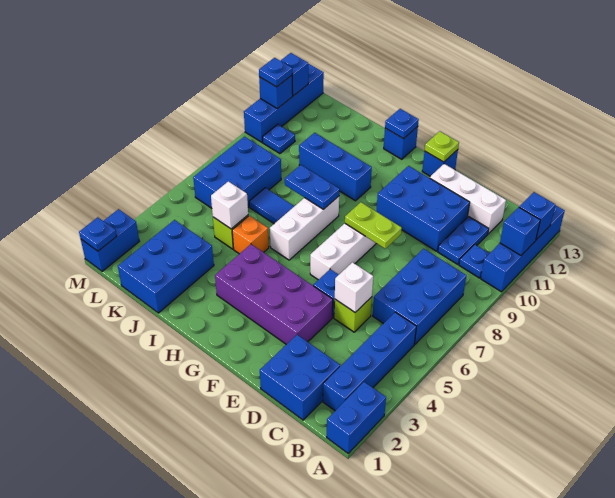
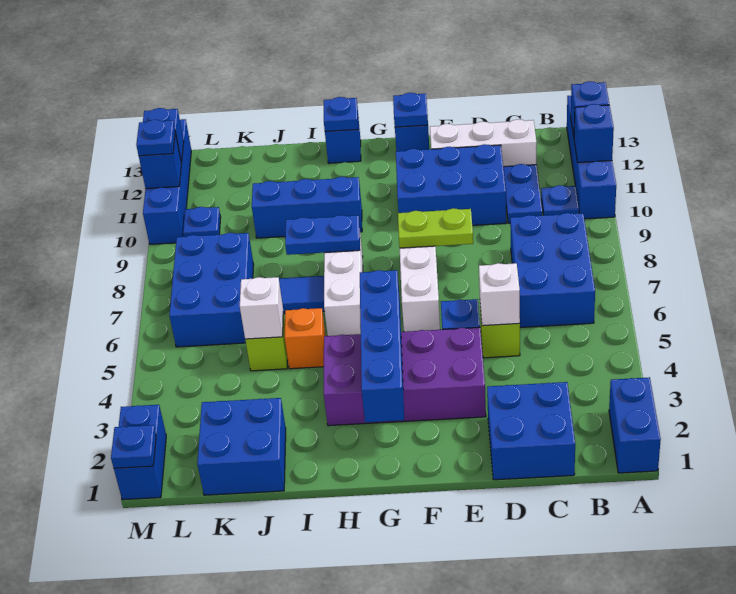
blue brick B2:B5 level 1 -> blue brick G2:G5 level 2
lime plate F13 level 2 -> blue plate F13 level 2
blue brick J1:K3 level 1 -> blue brick J1:K2 level 1

